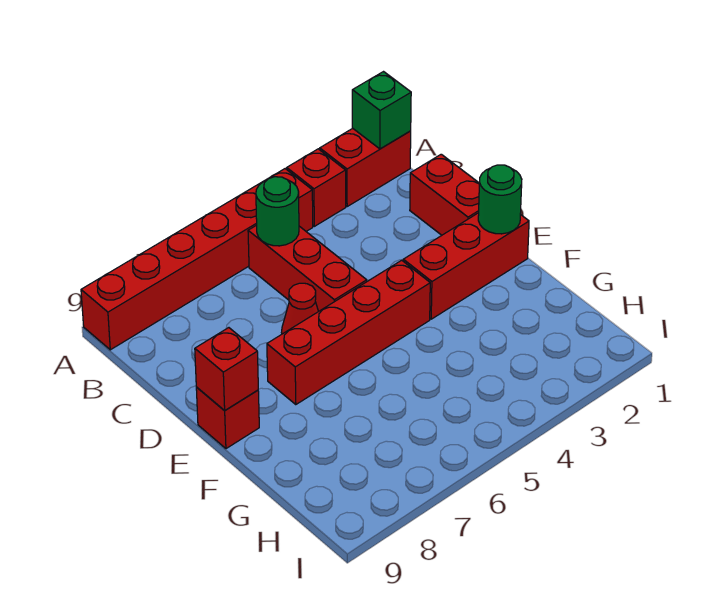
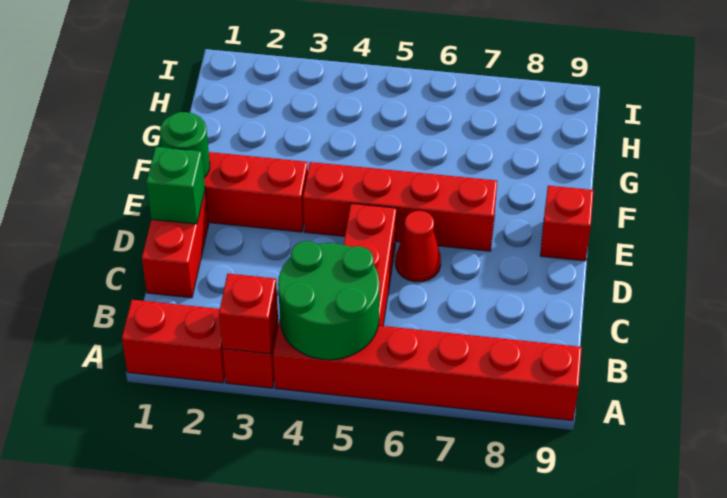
green brick A1 level 2 -> green brick D1 level 2
green round brick B5 level 2 -> green round brick A4:B5 level 2
red brick E9 level 2 -> red brick A3 level 2

